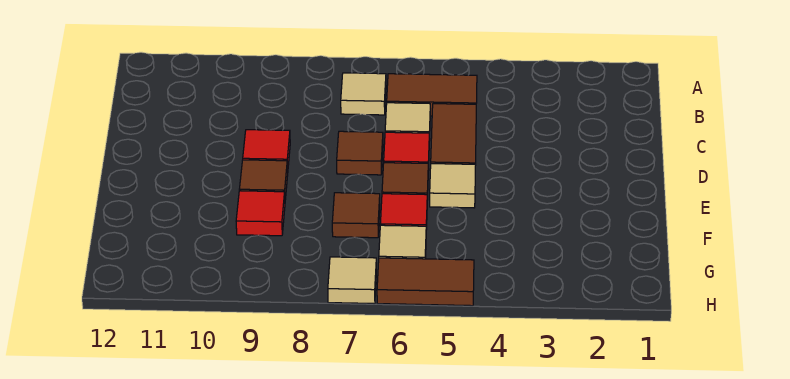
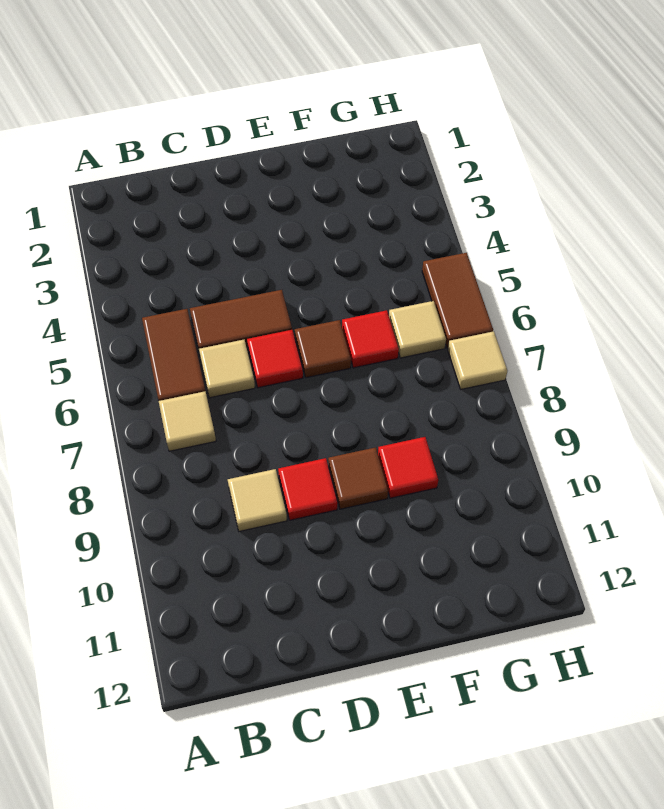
brown tile D7 level 1 -> none
tan tile E5 level 1 -> tan tile C9 level 1
brown tile F7 level 1 -> none

